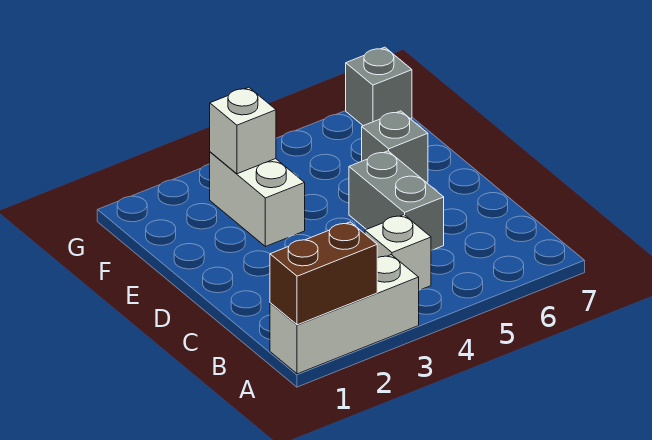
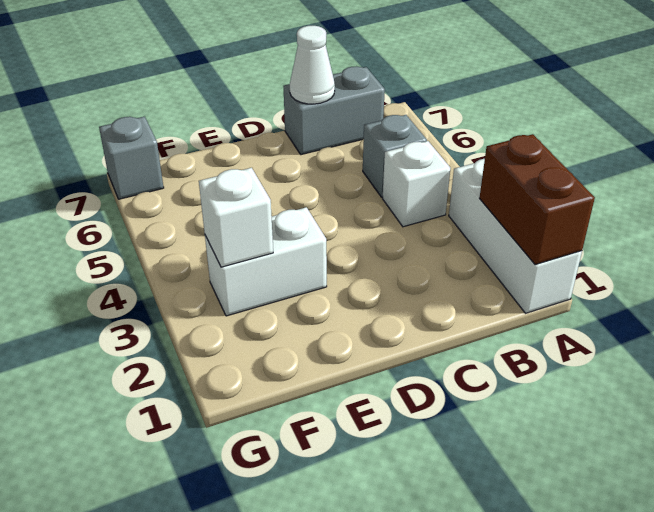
grey brick C5:D5 level 1 -> grey brick B7:C7 level 1
none -> white cone C7 level 2
grey brick E6 level 1 -> grey brick B5 level 1

